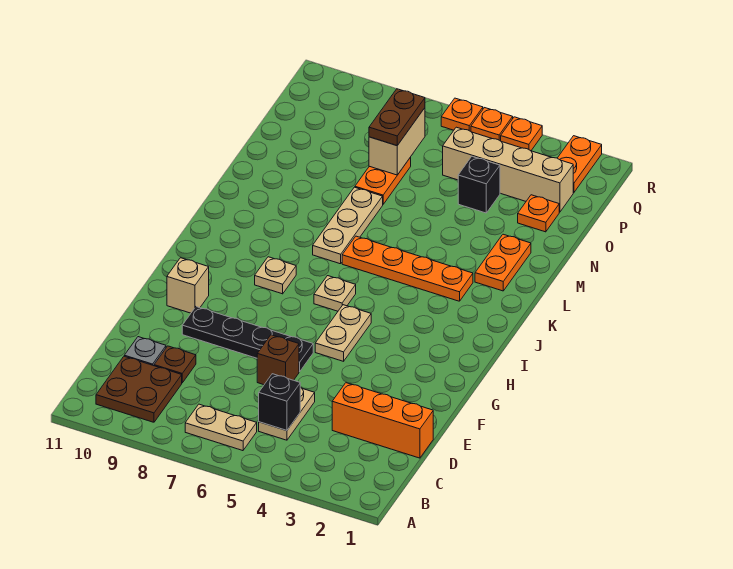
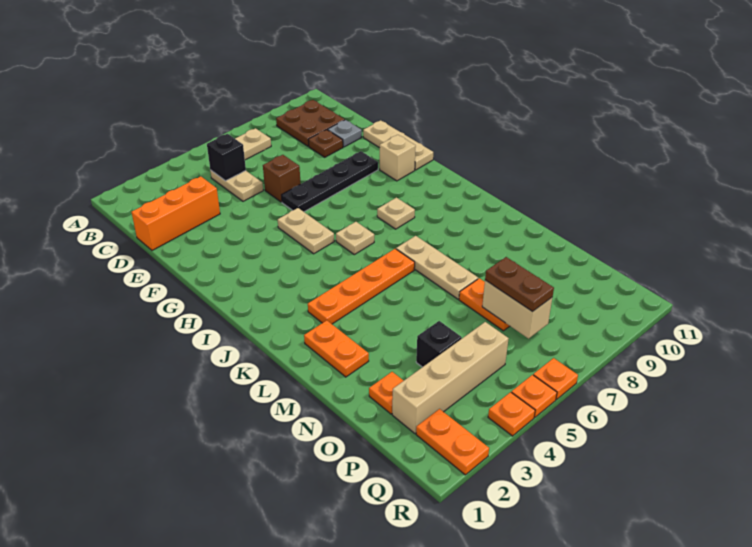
none -> tan plate E11:G11 level 1

